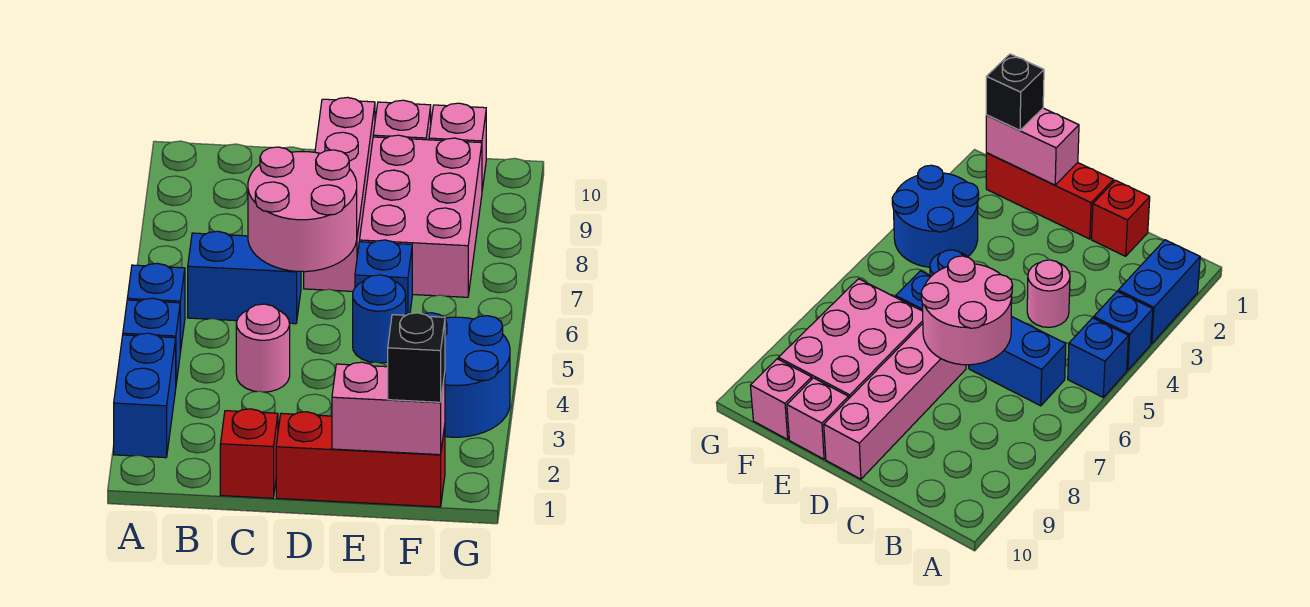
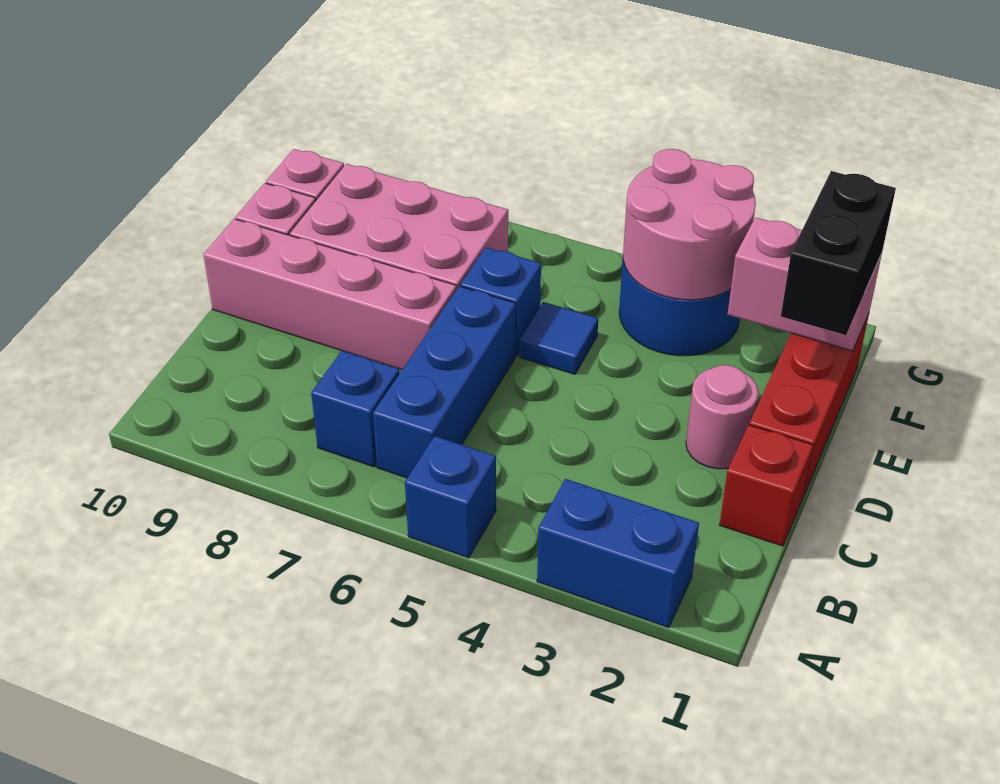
blue brick A4 level 1 -> blue brick B7 level 1
blue brick B6:C6 level 1 -> blue brick B6:D6 level 1
pink round brick C4 level 1 -> pink round brick D2 level 1
pink round brick C6:D7 level 2 -> pink round brick F3:G4 level 2
pink brick E1:F1 level 2 -> pink brick F1:F2 level 2
blue round brick E5 level 1 -> blue tile E5 level 1
black brick F1 level 3 -> black brick E1:F1 level 3

